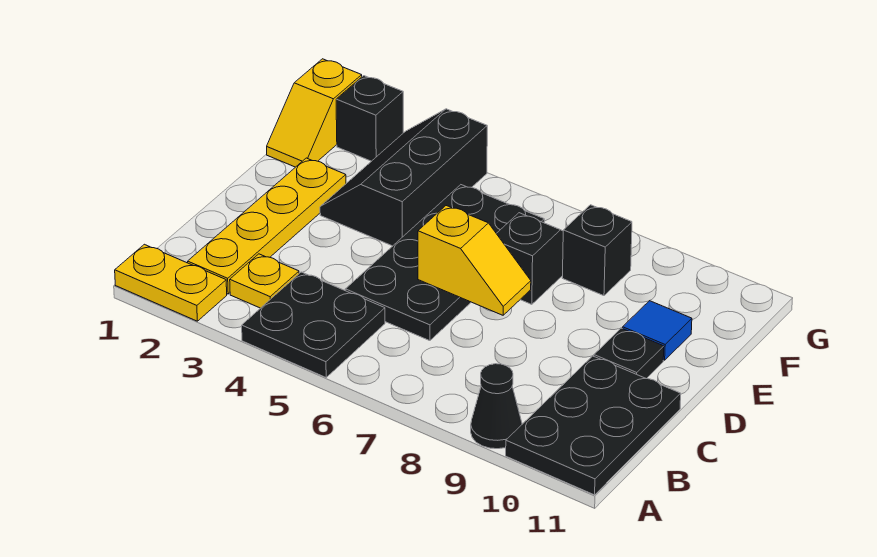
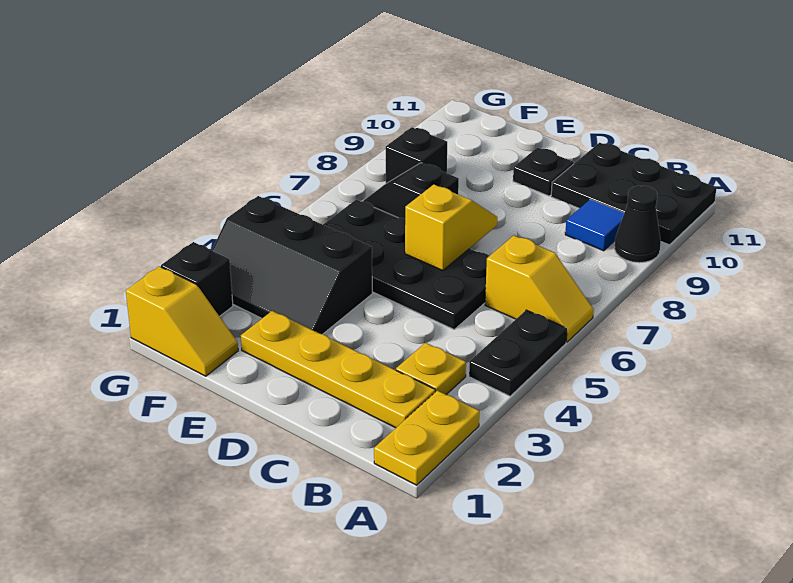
black plate A4:B5 level 1 -> black plate A4:A5 level 1
none -> yellow slope A6:B6 level 1 top B
blue tile E10 level 1 -> blue tile B9 level 1

